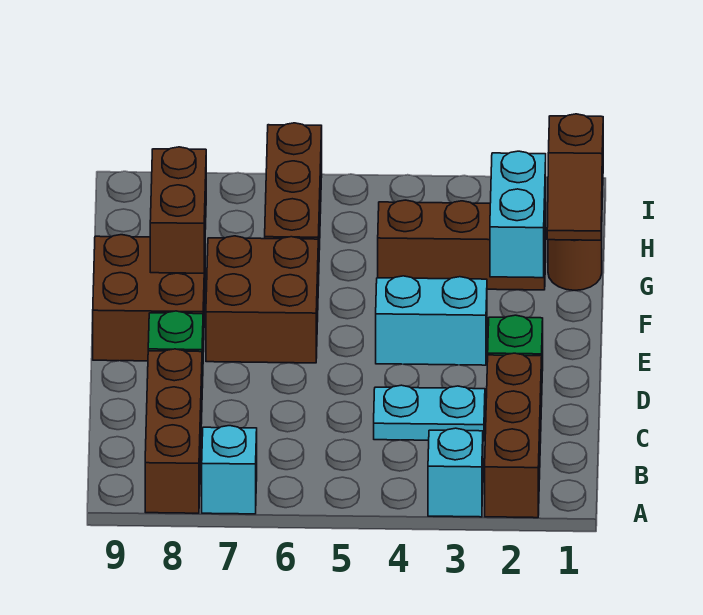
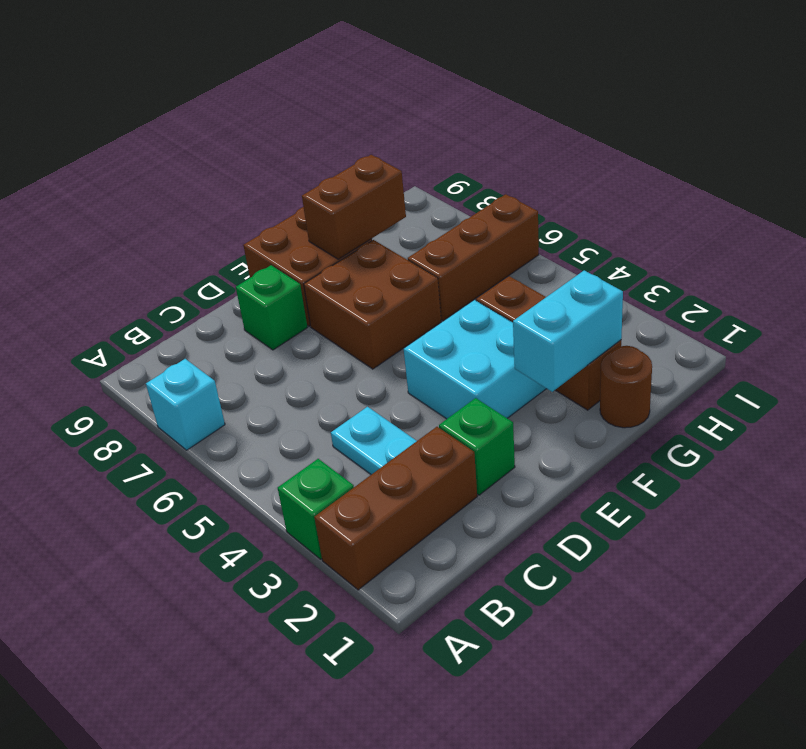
cyan brick A3 level 1 -> green brick A3 level 1
brown brick A8:C8 level 1 -> none
cyan brick E3:E4 level 1 -> cyan brick E3:F4 level 1
brown slope G1:H1 level 2 top H -> none

